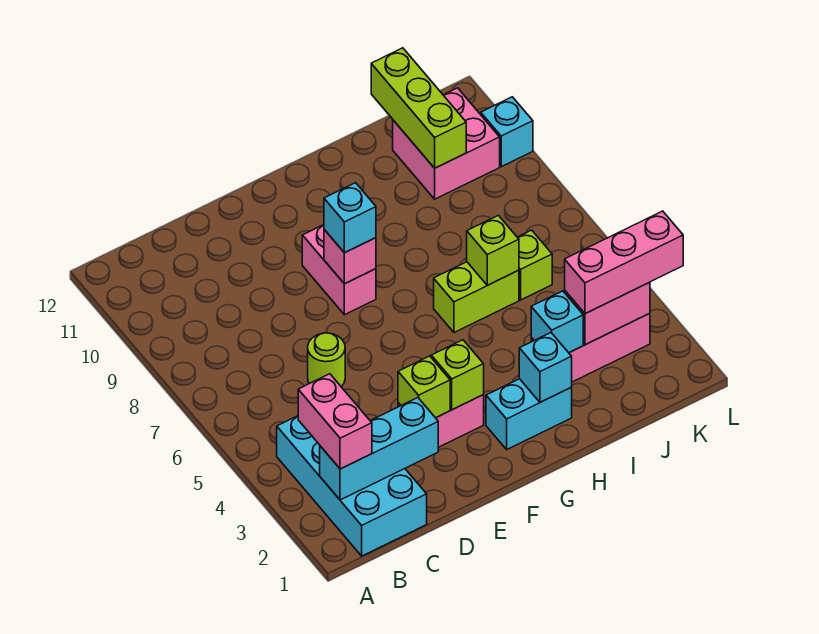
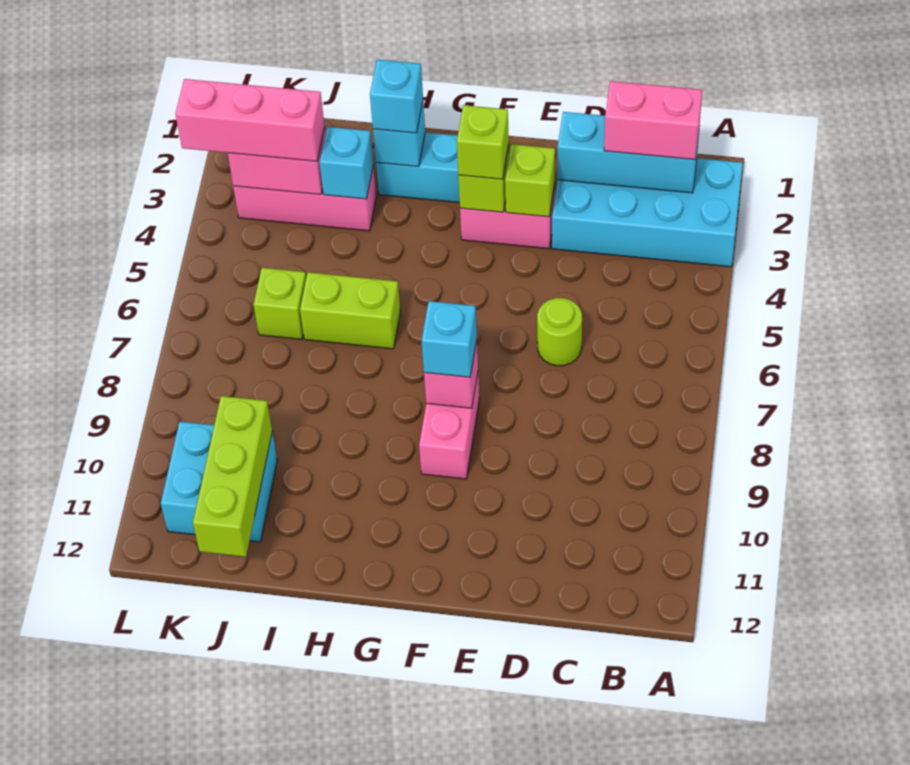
cyan brick B1:C4 level 1 -> cyan brick A2:D3 level 1
pink brick B2:B3 level 3 -> pink brick B2:C2 level 3
lime brick I6 level 2 -> lime brick F3 level 3
pink brick J10:K11 level 1 -> cyan brick J10:K11 level 1
cyan brick L10 level 1 -> cyan brick H2 level 3

